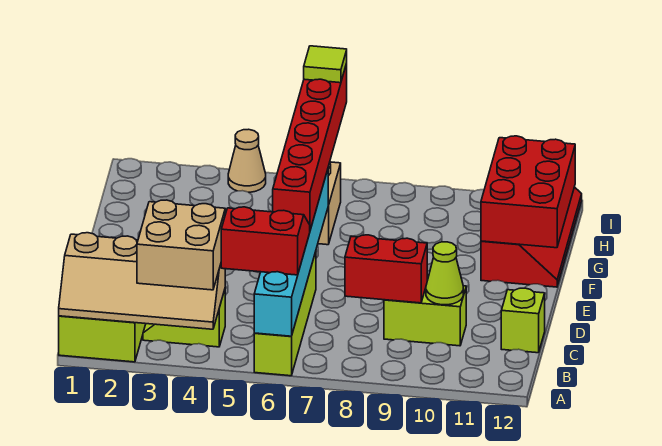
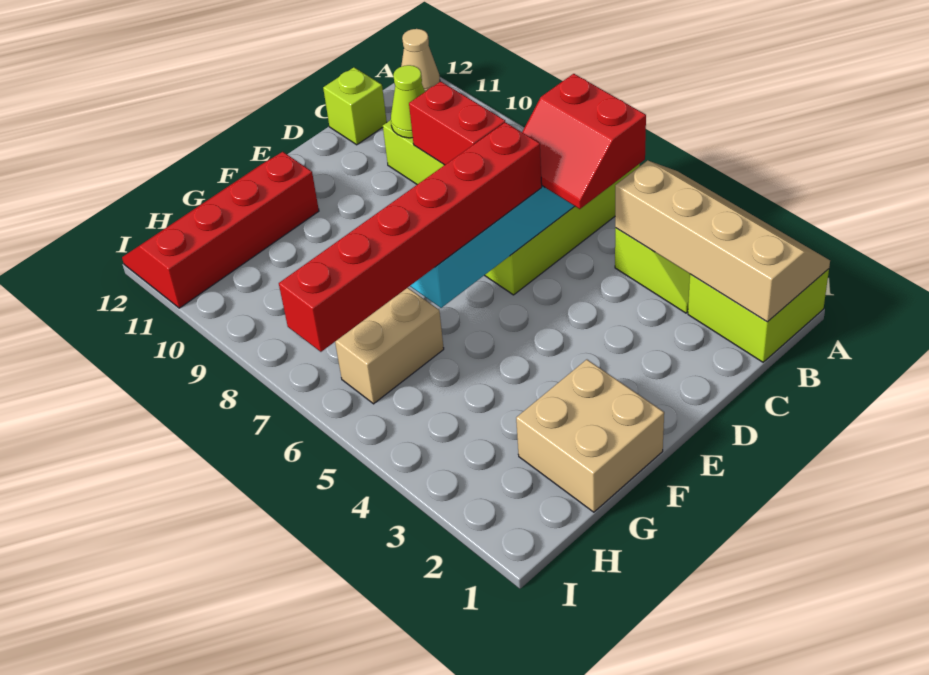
tan brick A3:B4 level 3 -> tan brick F1:G2 level 1
red brick F11:H12 level 2 -> none
tan cone I4 level 1 -> tan cone A12 level 1
lime tile I6 level 4 -> none

